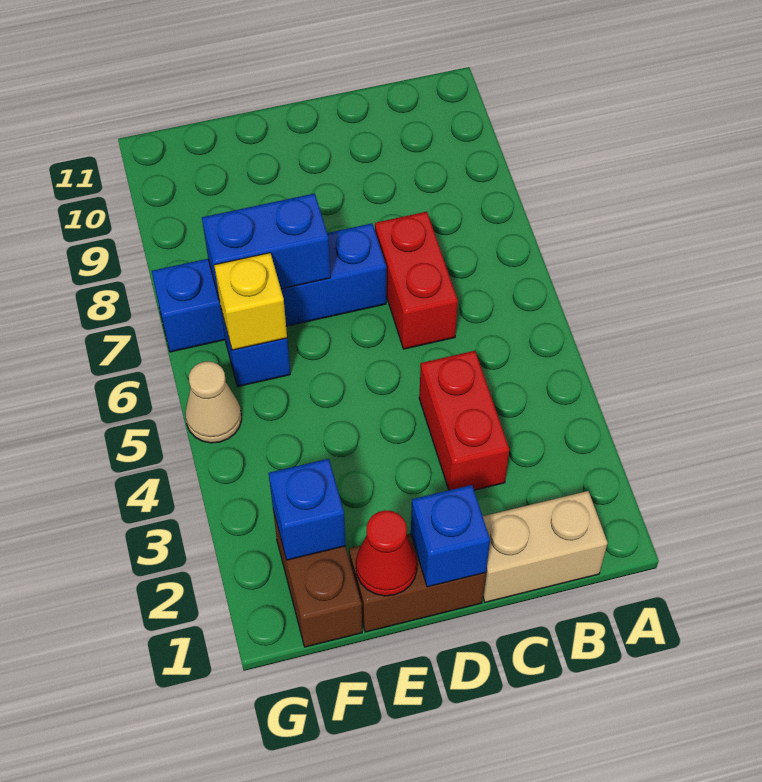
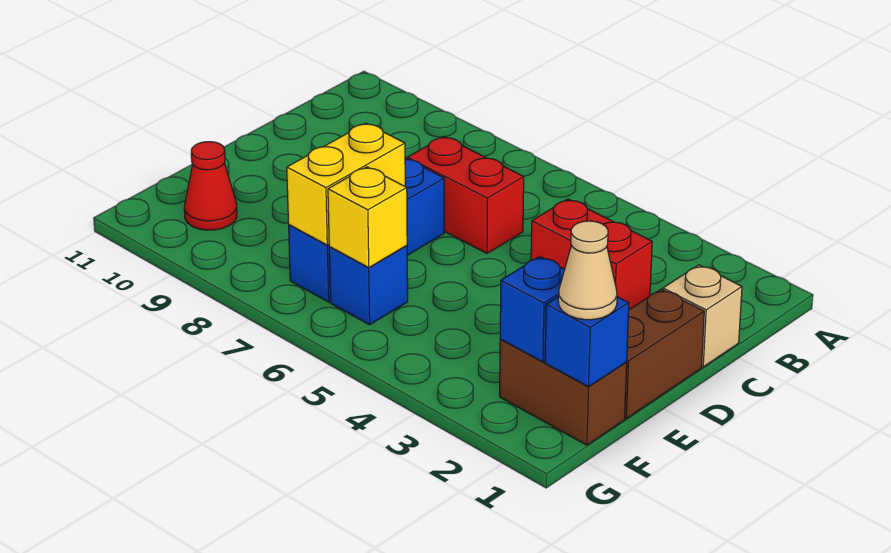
tan brick B1:C1 level 1 -> tan brick C1 level 1
blue brick D1 level 2 -> blue brick F1 level 2
blue brick D7:G7 level 1 -> blue brick D7:F7 level 1
red cone E1 level 2 -> red cone F10 level 1
blue brick E7:F7 level 2 -> yellow brick E7:F7 level 2
tan cone G5 level 1 -> tan cone F1 level 3

